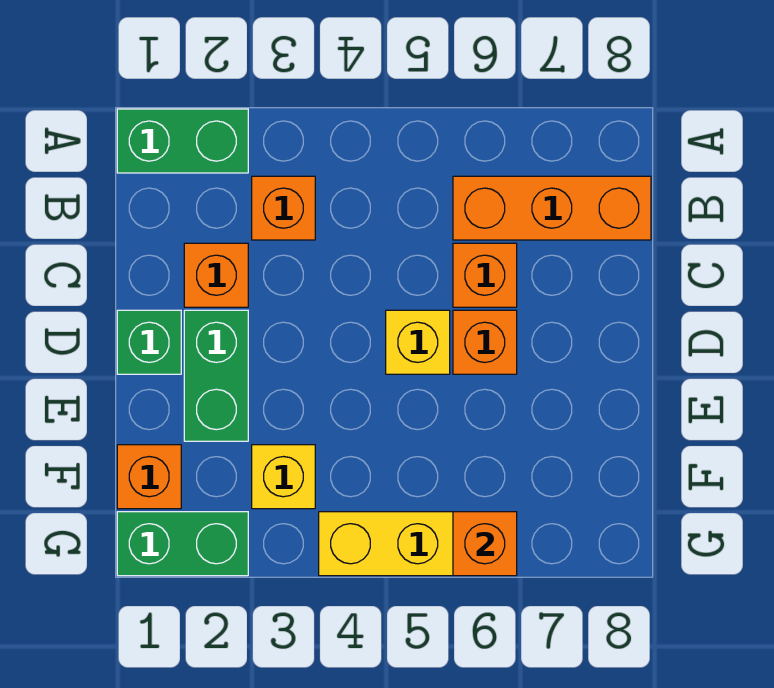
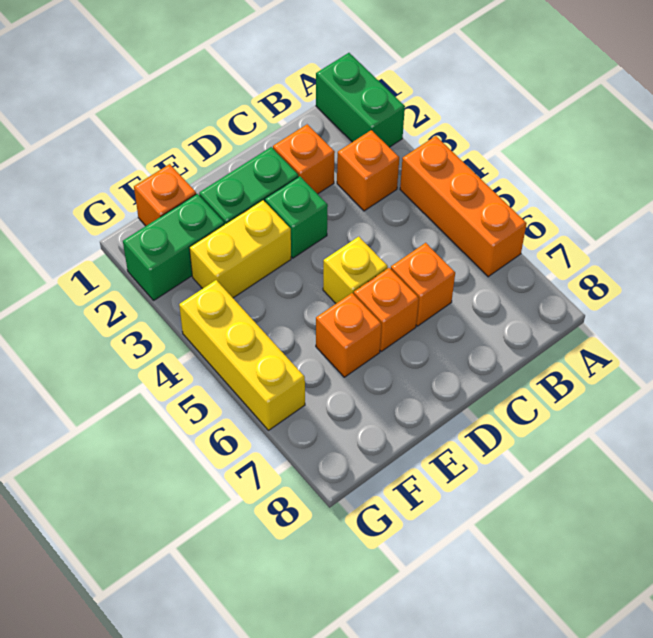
orange brick B6:B8 level 1 -> orange brick A4:A6 level 1
green brick D1 level 1 -> green brick D3 level 1
yellow brick F3 level 1 -> yellow brick E3:F3 level 1
green brick G1:G2 level 1 -> green brick F2:G2 level 1
orange brick G6 level 2 -> orange brick E6 level 1

